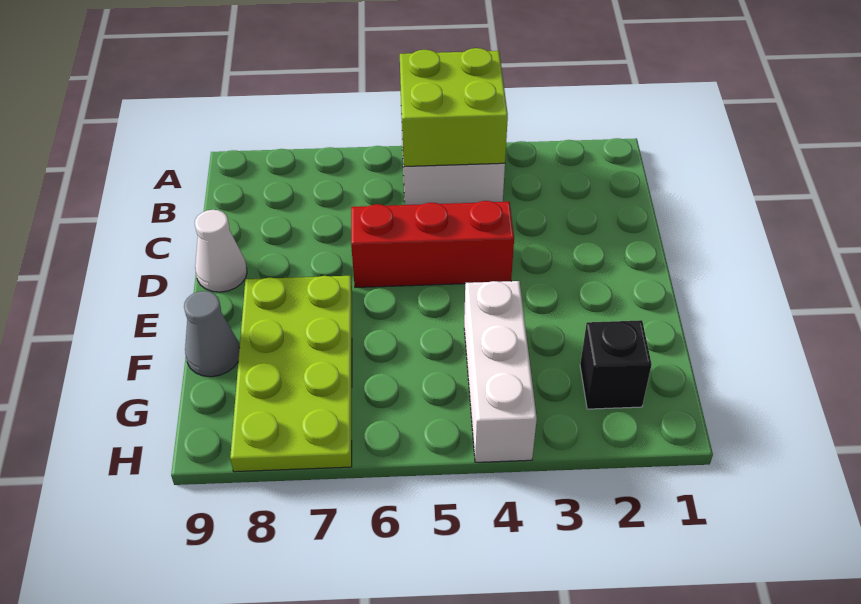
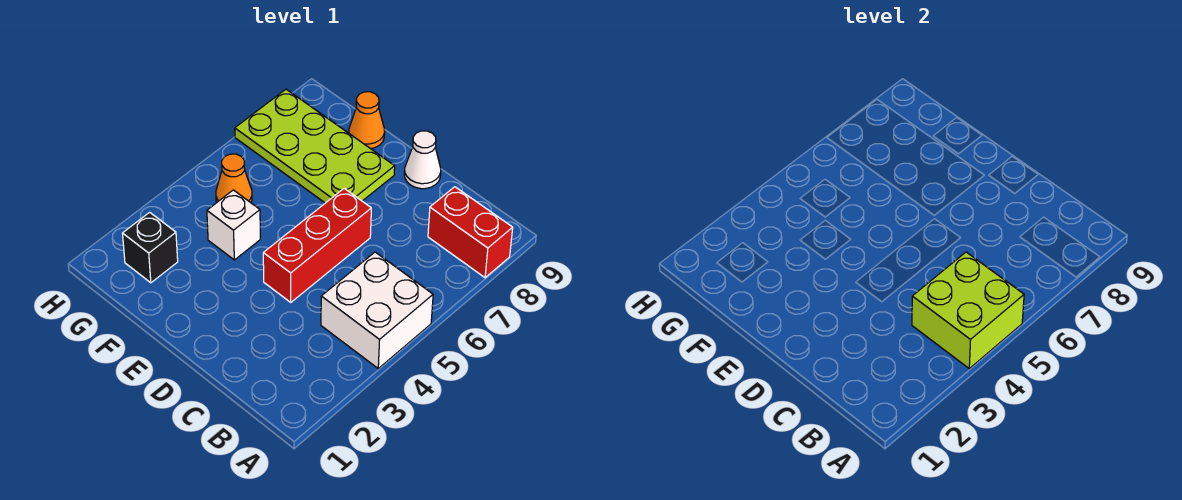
none -> red brick A8:B8 level 1
white brick F4:H4 level 1 -> white brick F4 level 1
grey cone F9 level 1 -> orange cone F9 level 1
none -> orange cone G5 level 1

